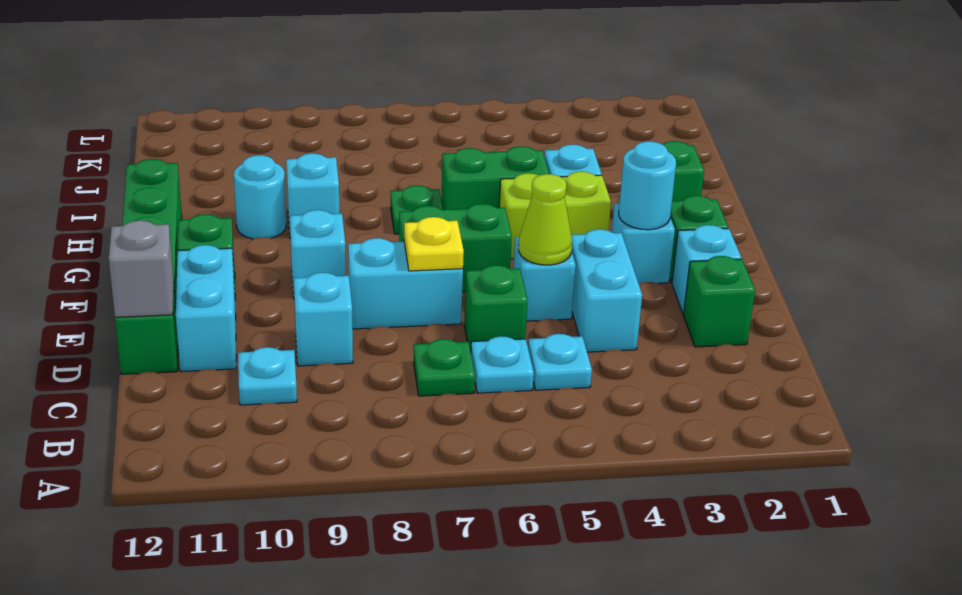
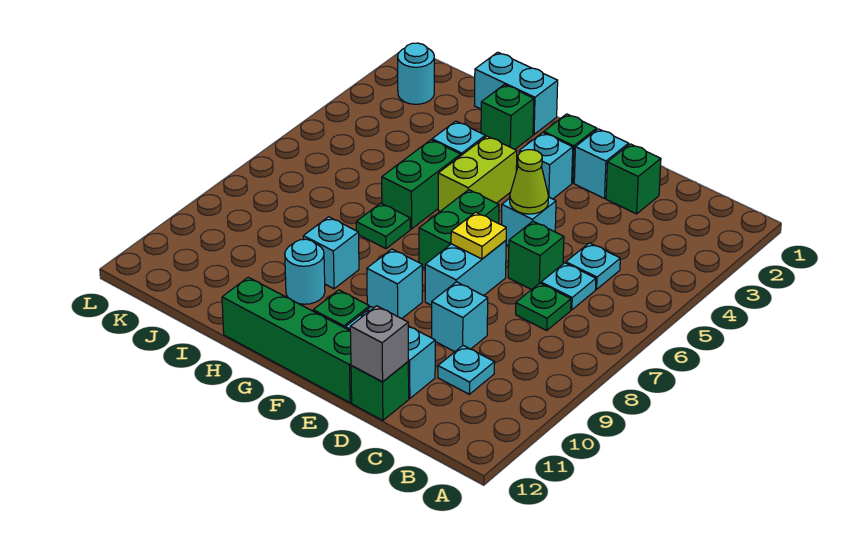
cyan brick D4:E4 level 1 -> cyan brick H1:I1 level 1
cyan round brick F3 level 2 -> cyan round brick K2 level 1

